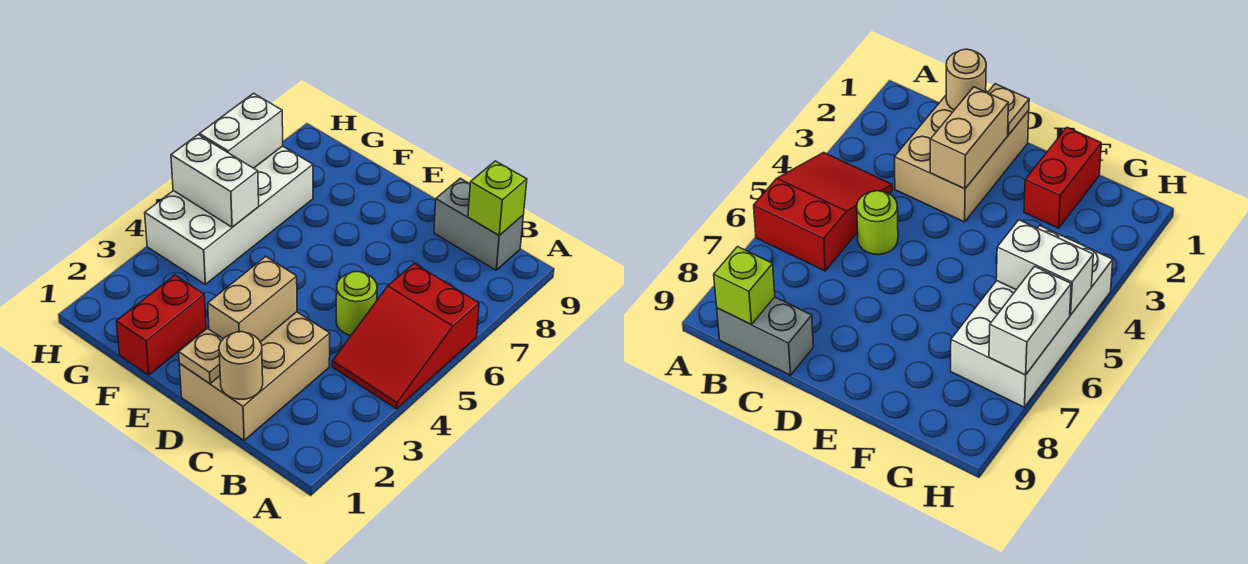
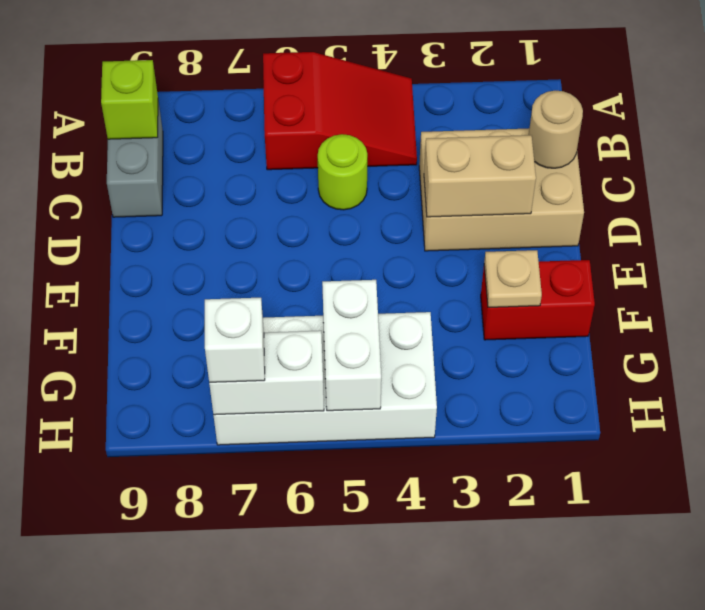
tan plate D1 level 2 -> tan plate F2 level 2
none -> white brick H7 level 3

